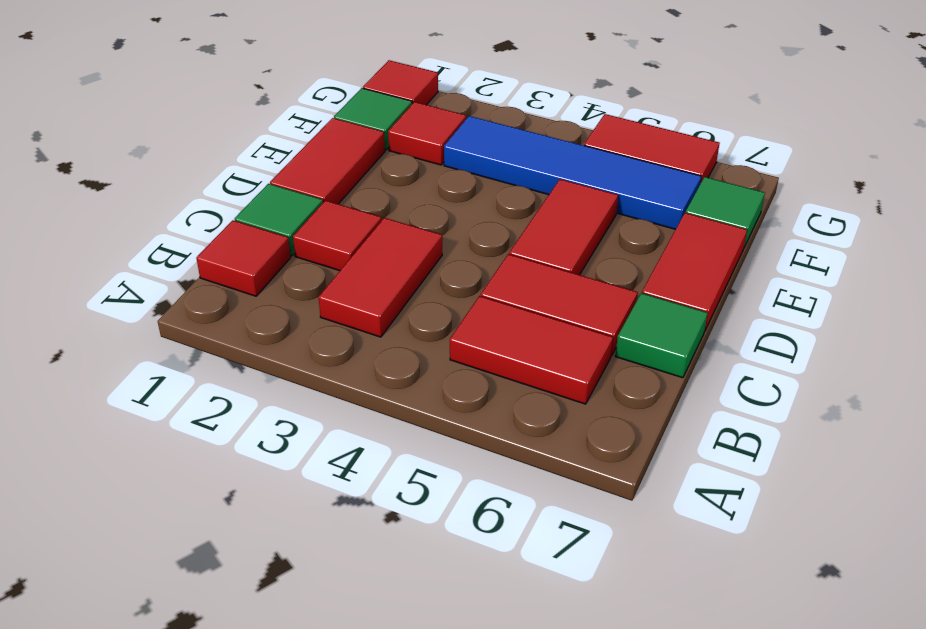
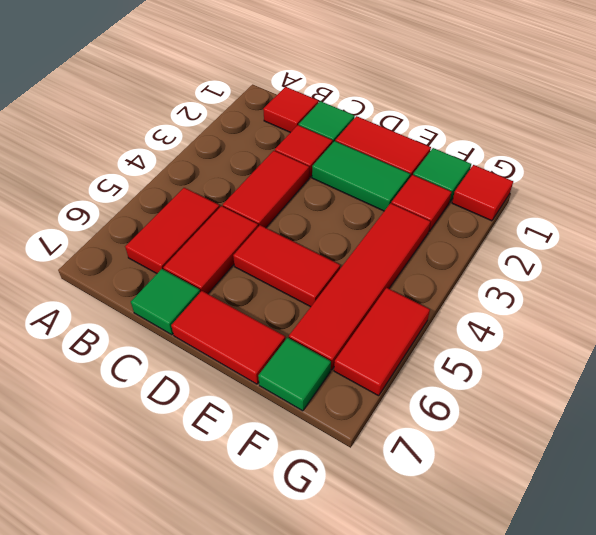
red tile B3:C3 level 1 -> red tile C3:C4 level 1
none -> green tile D2:E2 level 1
blue tile F3:F6 level 1 -> red tile F3:F6 level 1

